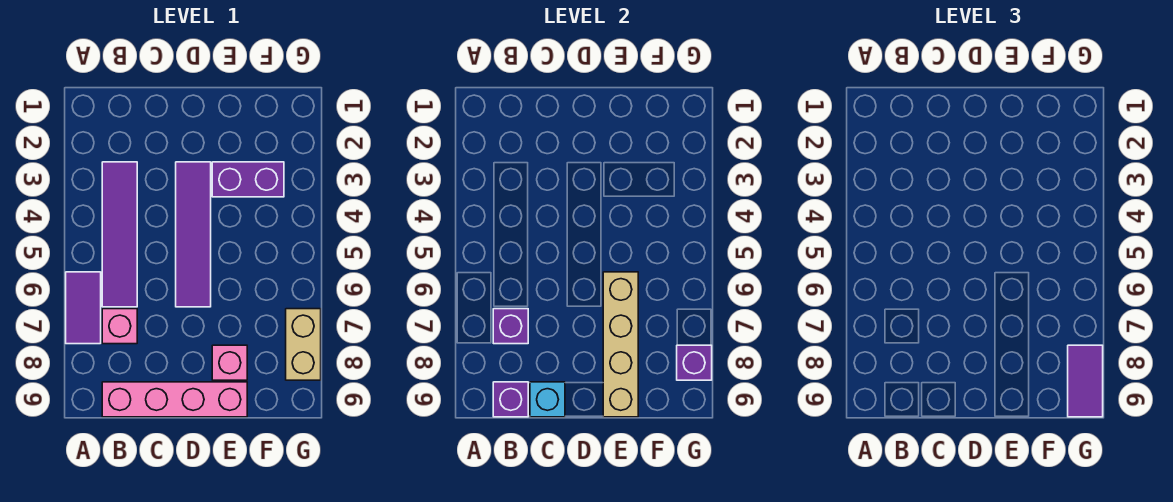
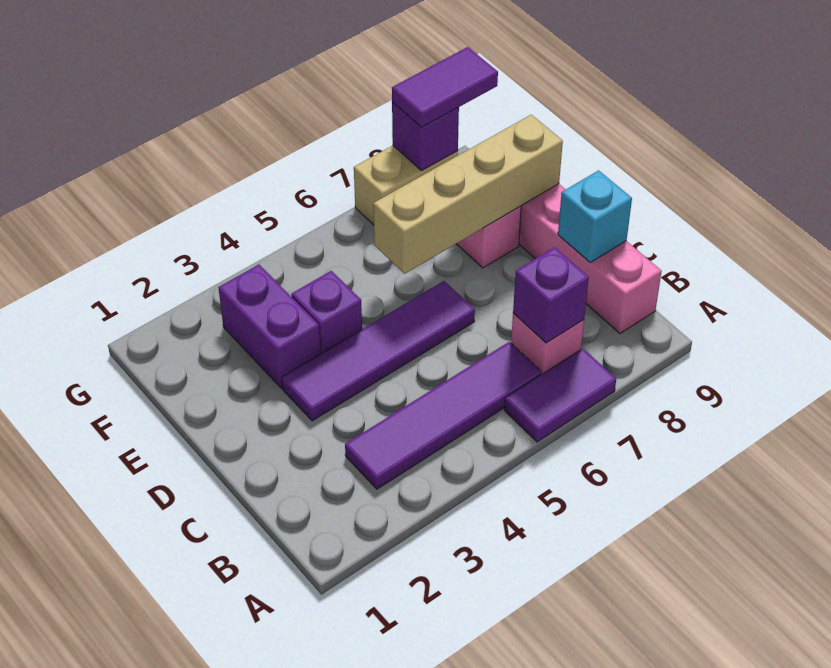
purple brick B9 level 2 -> purple brick E4 level 1

